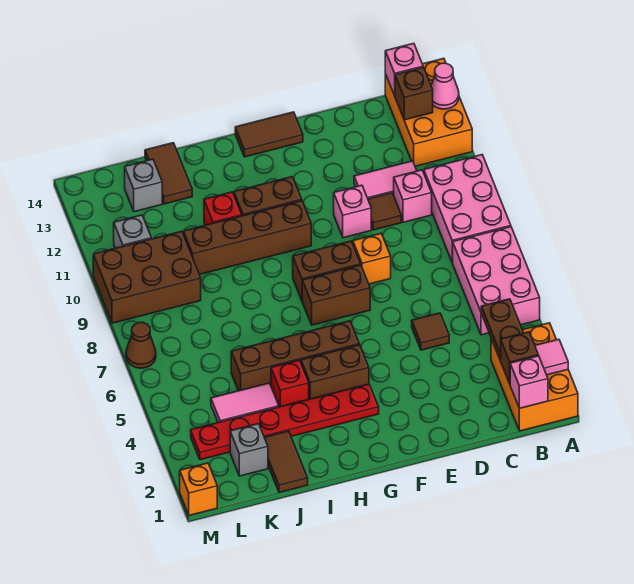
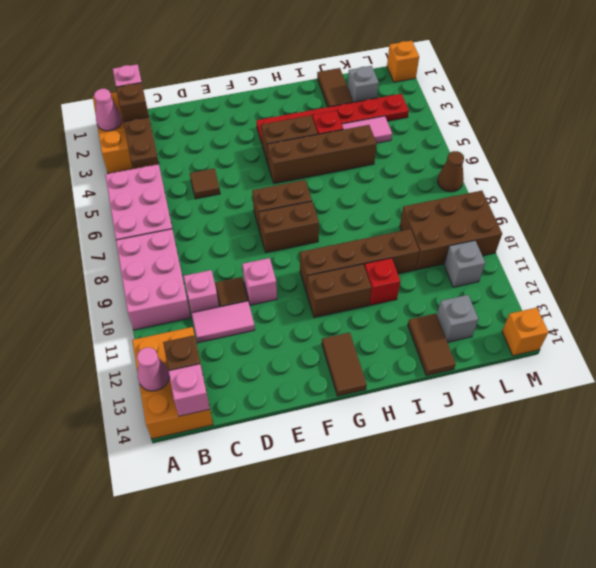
pink tile A2 level 2 -> pink cone A2 level 2
orange brick E8 level 1 -> orange brick M14 level 1
brown tile F14:G14 level 1 -> brown tile G13:G14 level 1

